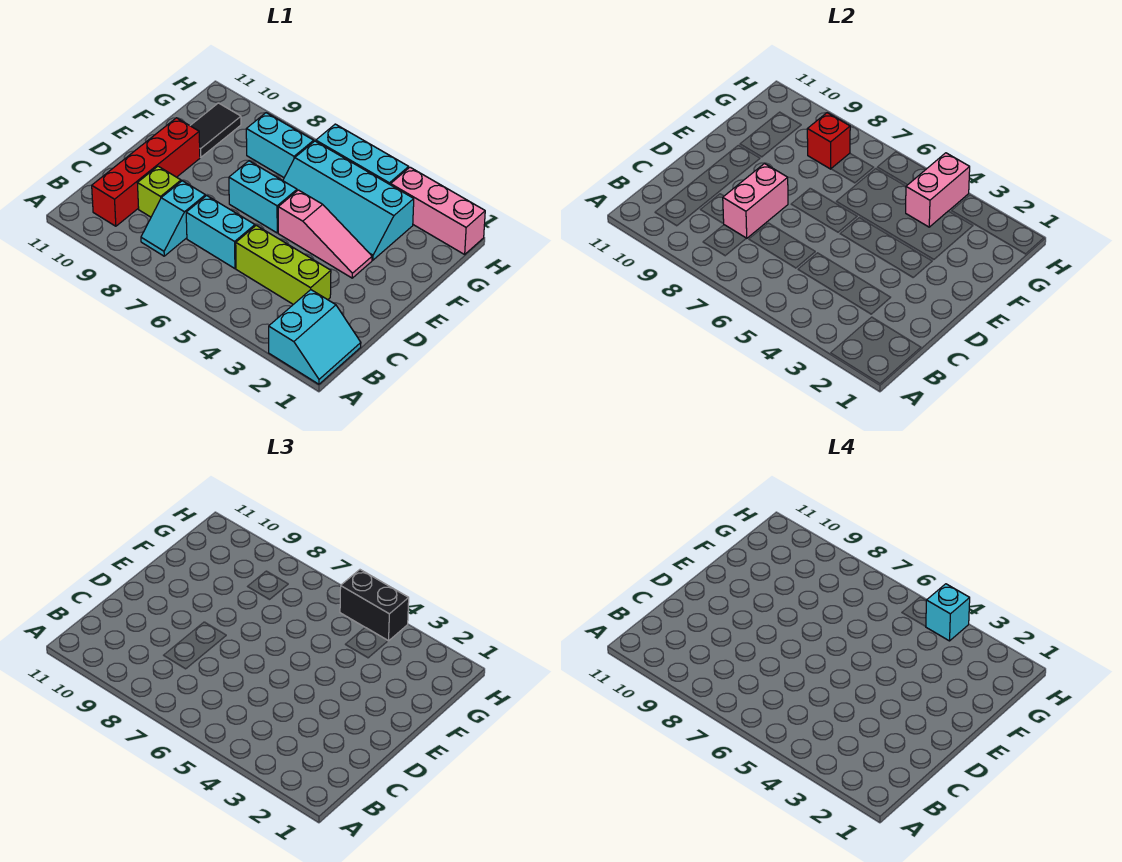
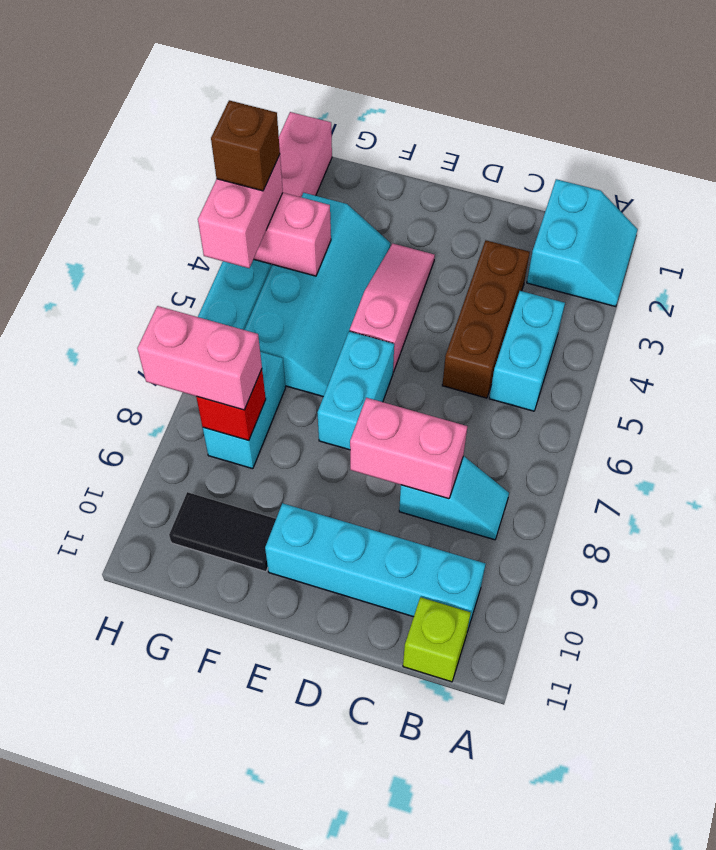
cyan slope A1:B2 level 1 top 2 -> cyan slope A1:B2 level 1 top B
red brick B10:E10 level 1 -> cyan brick B10:E10 level 1
lime brick C3:C5 level 1 -> brown brick C3:C5 level 1
cyan brick C6:C7 level 1 -> cyan brick B4:B5 level 1
lime brick C9 level 1 -> lime brick B11 level 1
none -> pink brick G8:H8 level 3
black brick H4:H5 level 3 -> pink brick H4:H5 level 3
cyan brick H4 level 4 -> brown brick H4 level 4

